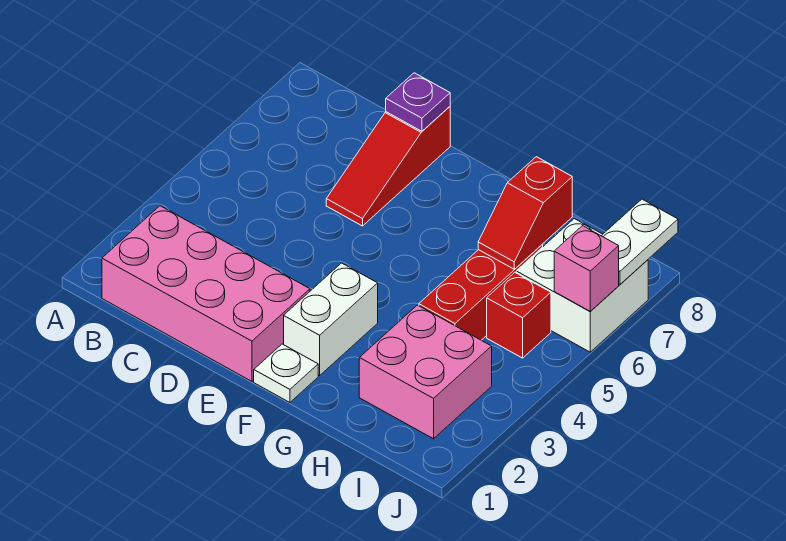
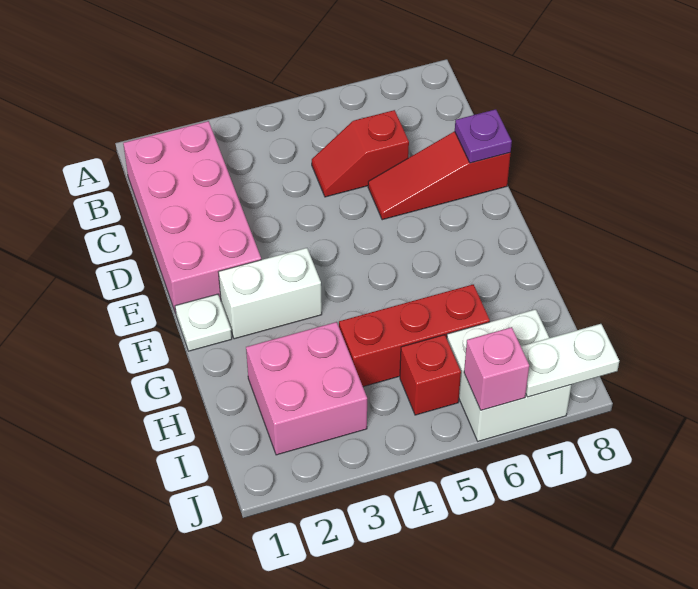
red slope H6:H7 level 2 top 7 -> red slope C5:C6 level 1 top 6

